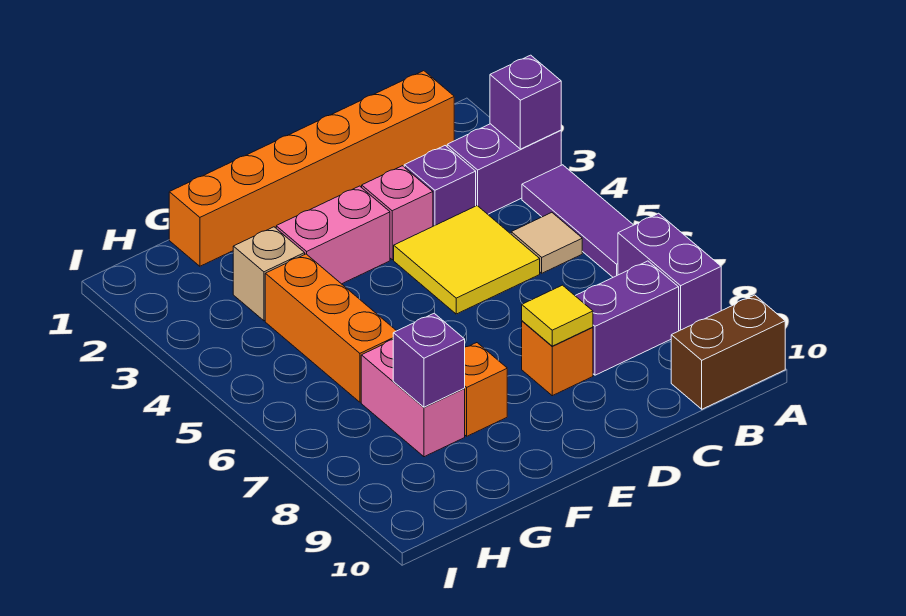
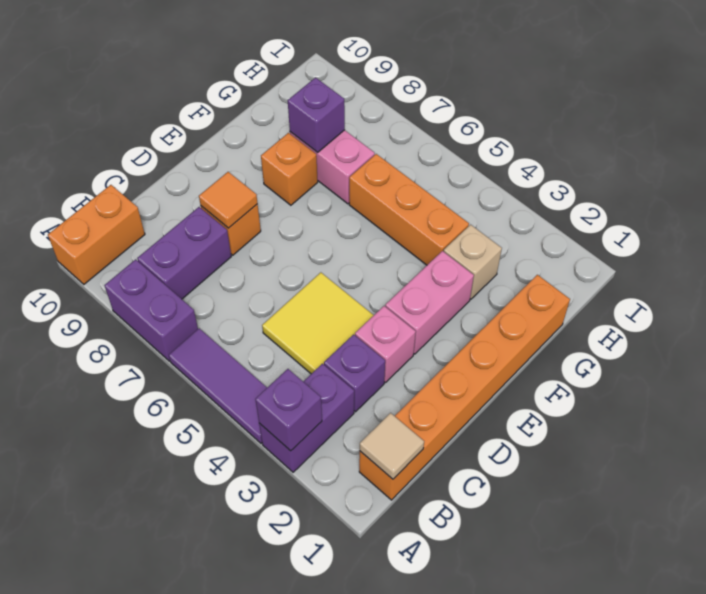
brown brick A10:B10 level 1 -> orange brick A10:B10 level 1
tan tile B5 level 1 -> tan tile B1 level 2
yellow tile D8 level 2 -> orange tile D8 level 2

